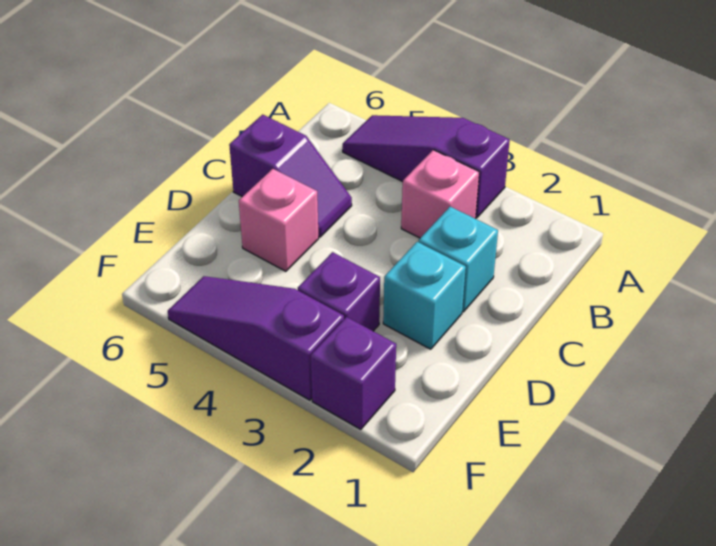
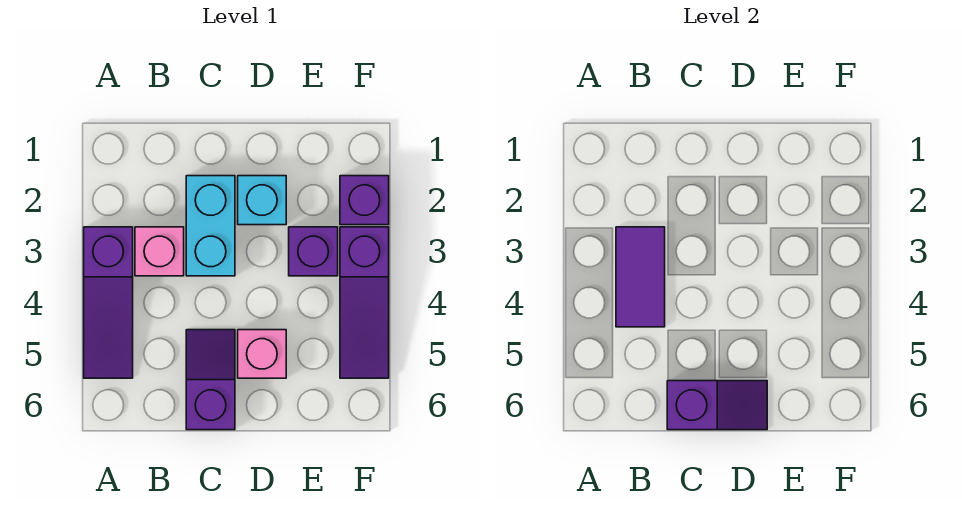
none -> purple tile B3:B4 level 2
cyan brick C2 level 1 -> cyan brick C2:C3 level 1
none -> purple slope C6:D6 level 2 top C

